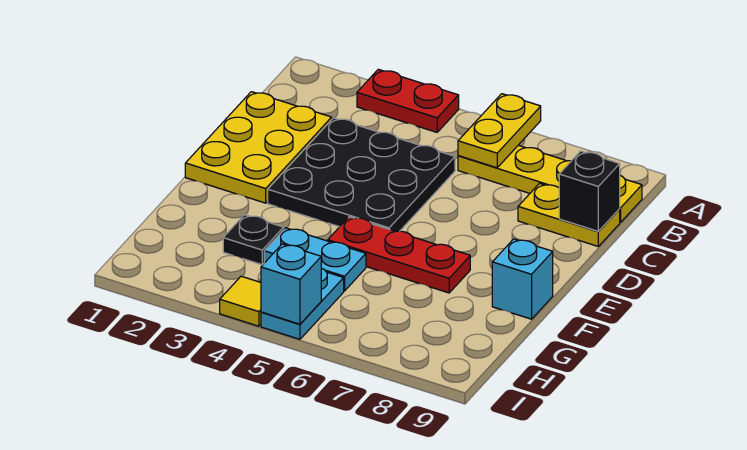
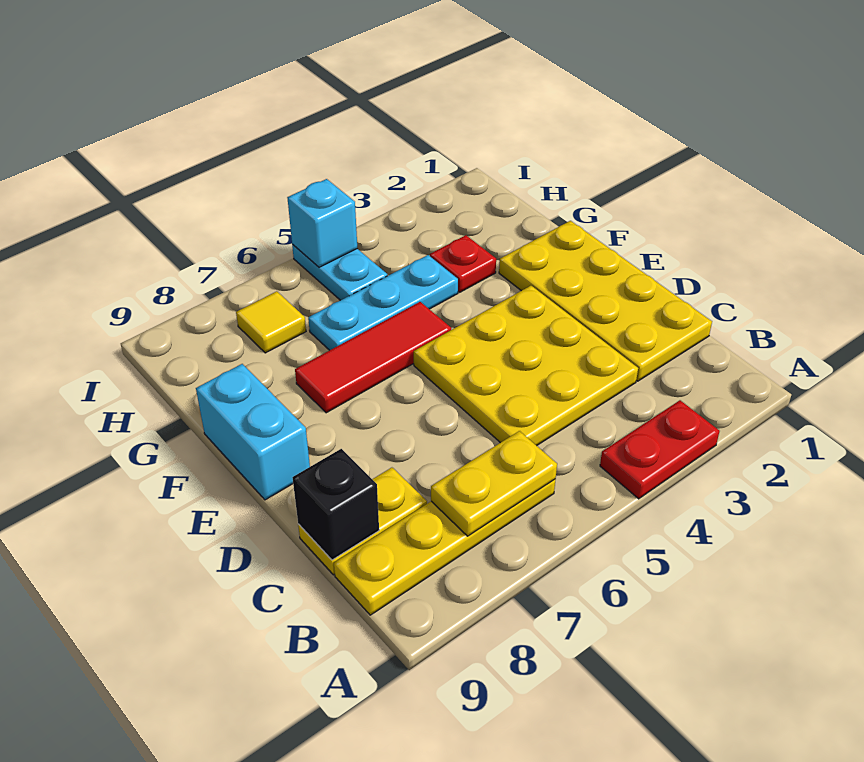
yellow plate A6:B6 level 2 -> yellow plate B6:B7 level 2
yellow plate C1:E2 level 1 -> yellow plate C1:F2 level 1
black plate C3:E5 level 1 -> yellow plate C3:E5 level 1
red plate F5:F7 level 1 -> red tile F5:F7 level 1
cyan brick F9 level 1 -> cyan brick E9:F9 level 1
black plate G3 level 1 -> red plate G3 level 1
cyan plate G4:G5 level 1 -> cyan plate G4:G6 level 1
yellow tile I4 level 1 -> yellow tile H7 level 1

